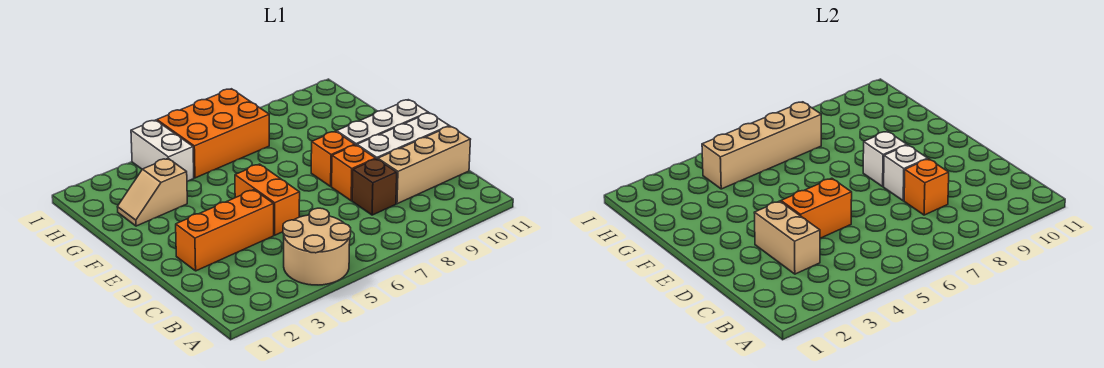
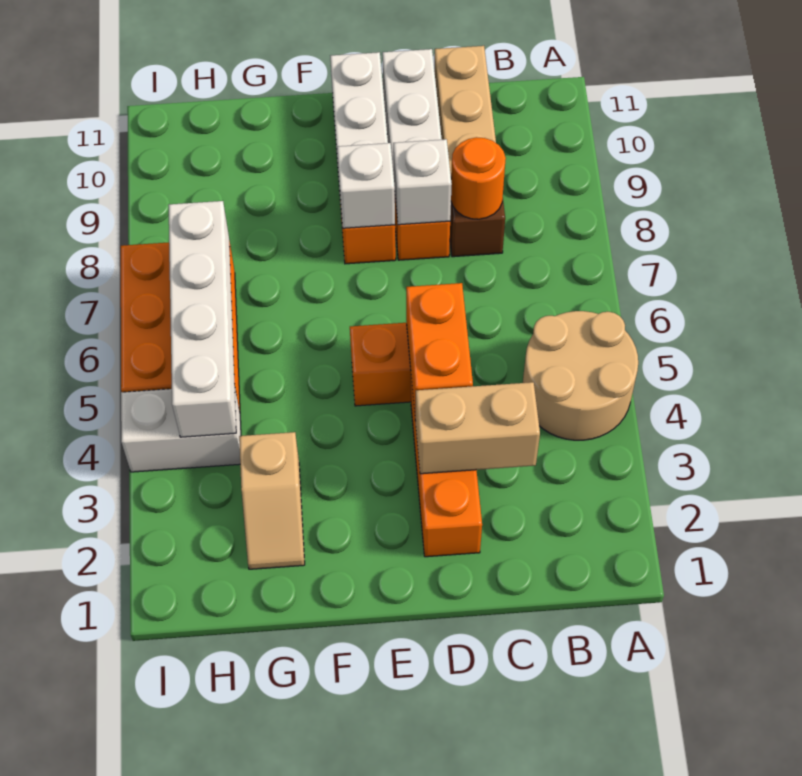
orange brick C8 level 2 -> orange round brick C8 level 2
tan brick H4:H7 level 2 -> white brick H4:H7 level 2

